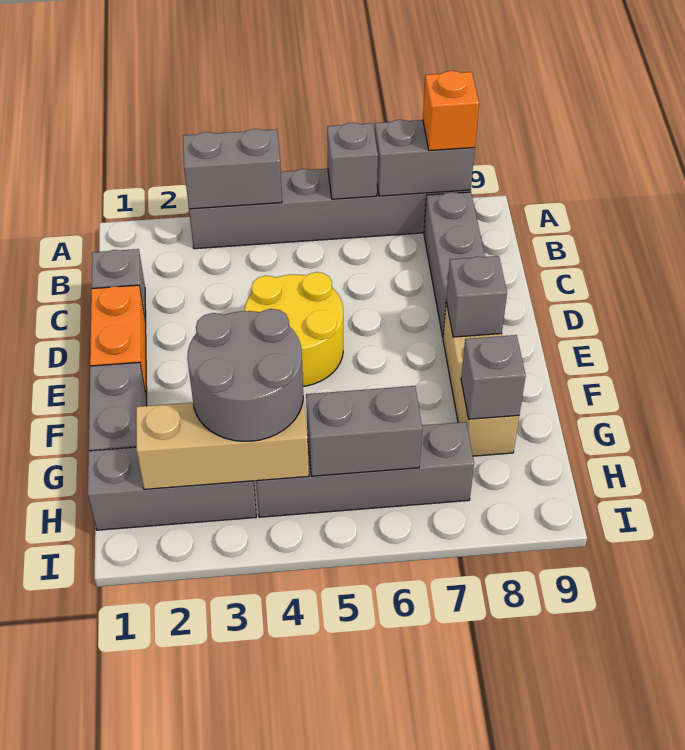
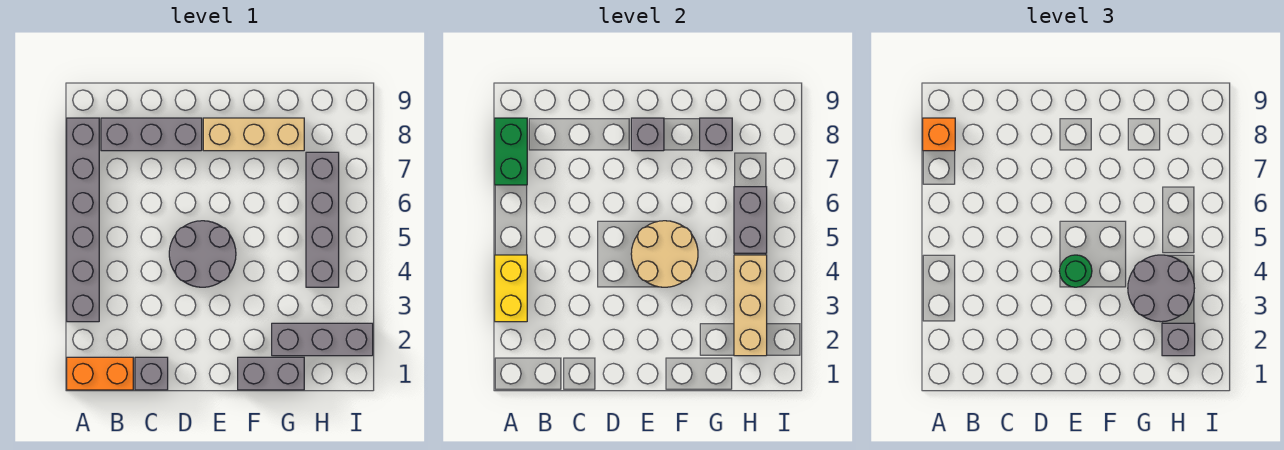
grey brick A3:A4 level 2 -> yellow brick A3:A4 level 2
grey brick A6 level 2 -> grey brick H2 level 3
grey brick A7:A8 level 2 -> green brick A7:A8 level 2
orange brick D1:E1 level 1 -> orange brick A1:B1 level 1
yellow round brick D4:E5 level 1 -> grey round brick D4:E5 level 1
none -> tan round brick E4:F5 level 2
none -> green round brick E4 level 3
grey brick H1:H3 level 1 -> grey brick G2:I2 level 1

